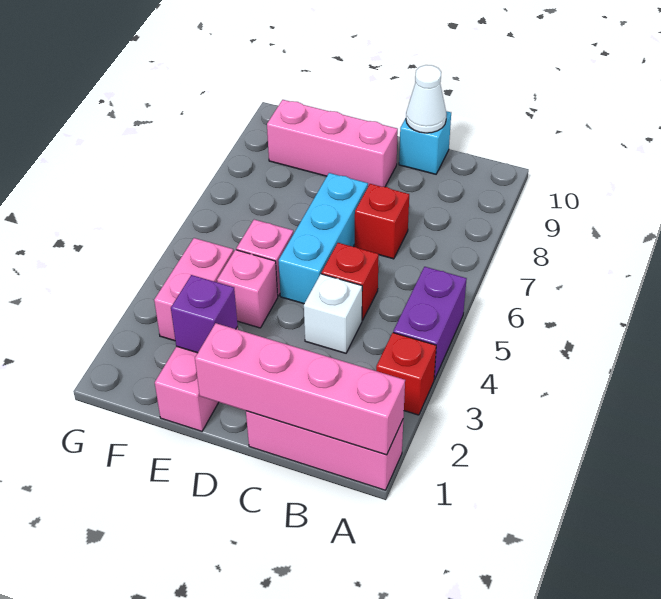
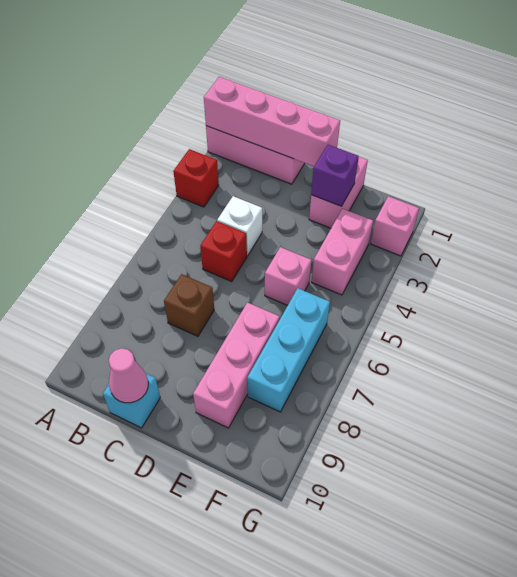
purple brick A4:A5 level 1 -> none
red brick C7 level 1 -> brown brick C7 level 1
white cone C10 level 2 -> pink cone C10 level 2
cyan brick D5:D7 level 1 -> cyan brick F6:F8 level 1
pink brick D9:F9 level 1 -> pink brick E7:E9 level 1
pink brick E4 level 1 -> pink brick G2 level 1

